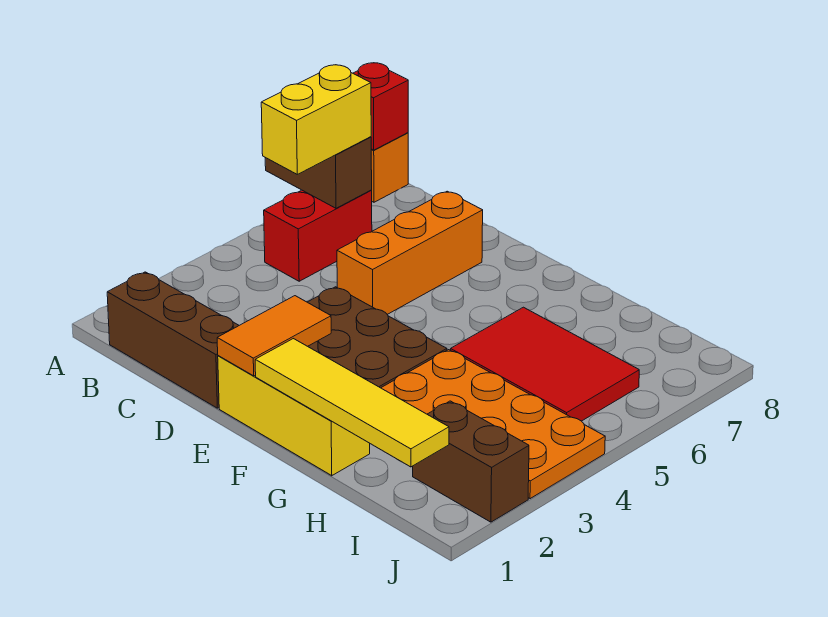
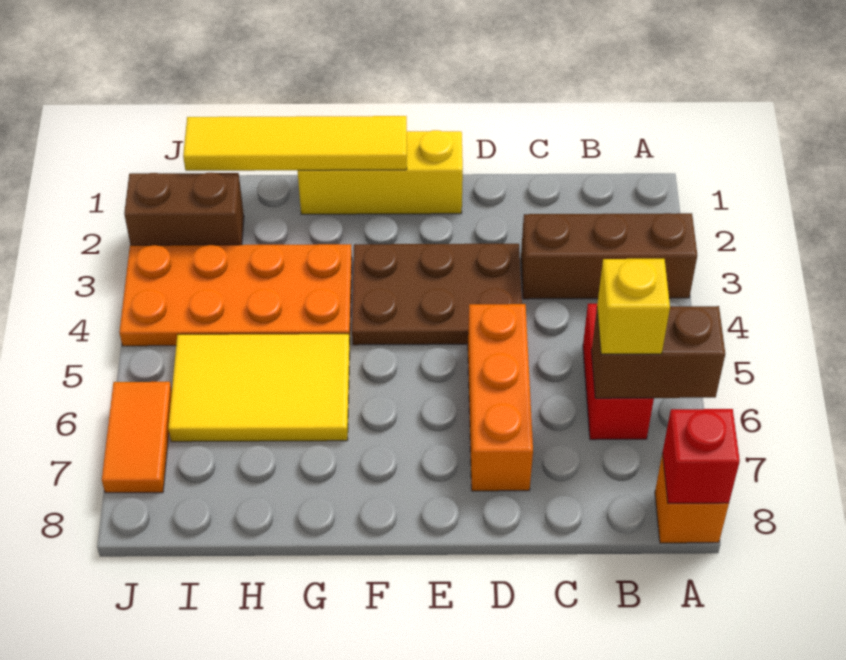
brown brick B1:D1 level 1 -> brown brick A3:C3 level 1
yellow brick B5:B6 level 3 -> yellow brick B6 level 3
orange tile E1:E2 level 2 -> orange tile J6:J7 level 1
red tile G5:I6 level 1 -> yellow tile G5:I6 level 1

